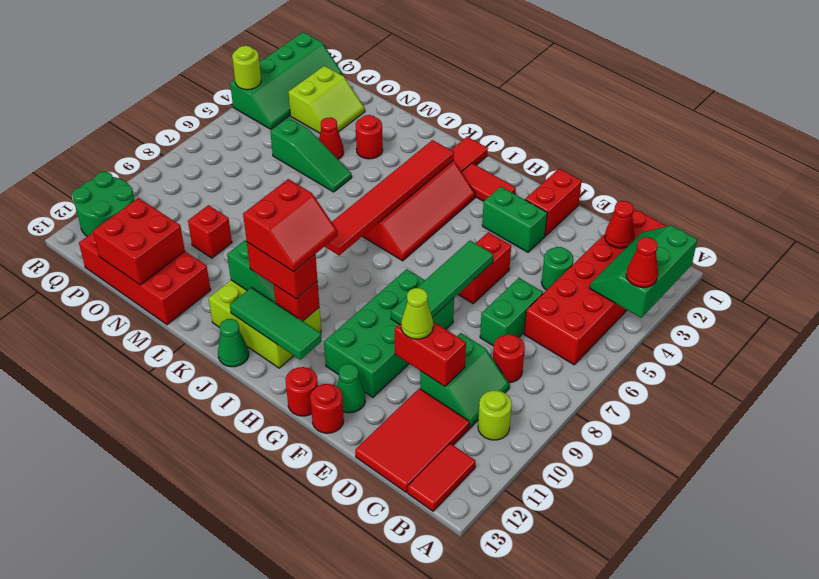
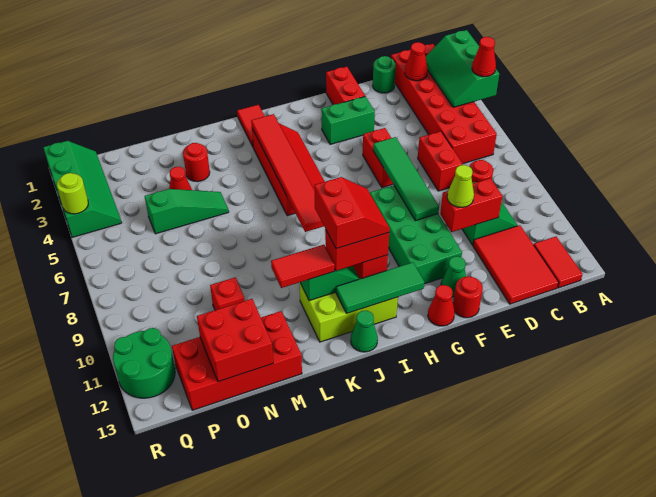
lime round brick B10 level 1 -> none
green round brick D4 level 1 -> green round brick D1 level 1
green brick D6:D7 level 1 -> red brick D6:D7 level 1
red round brick G13 level 1 -> red cone G13 level 1
red tile H2:I2 level 1 -> red tile K11:L11 level 3
lime slope O2:P3 level 1 top P -> none

